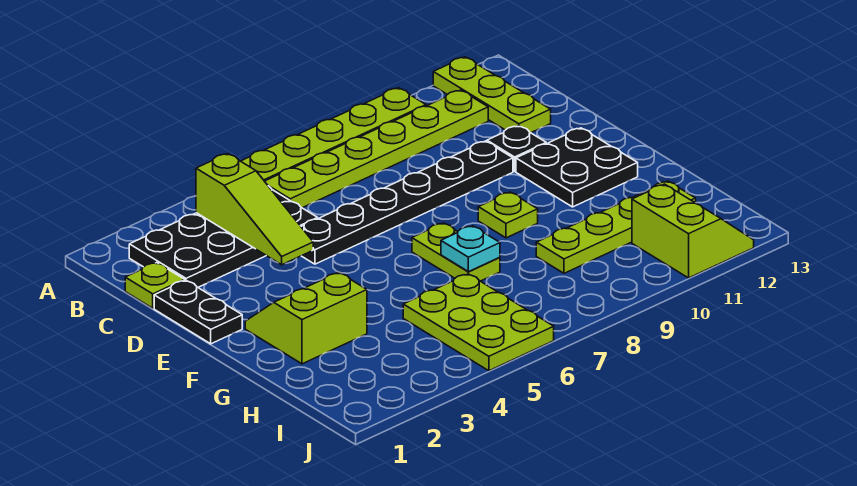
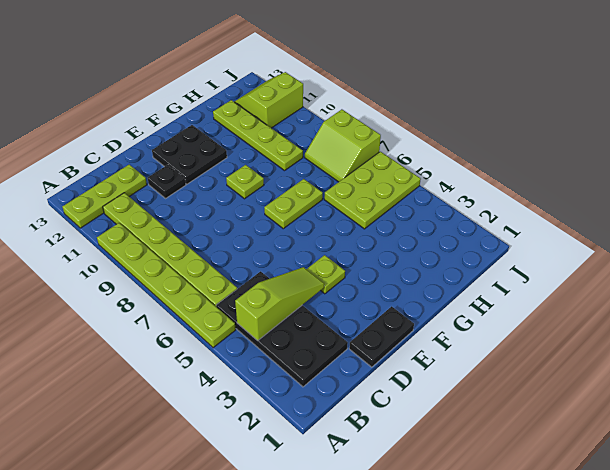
lime plate C1 level 1 -> lime plate E4 level 1
black plate D5:D10 level 1 -> none
lime slope F2:G3 level 1 top G -> lime slope I7:J8 level 1 top J
cyan plate G7 level 2 -> none

